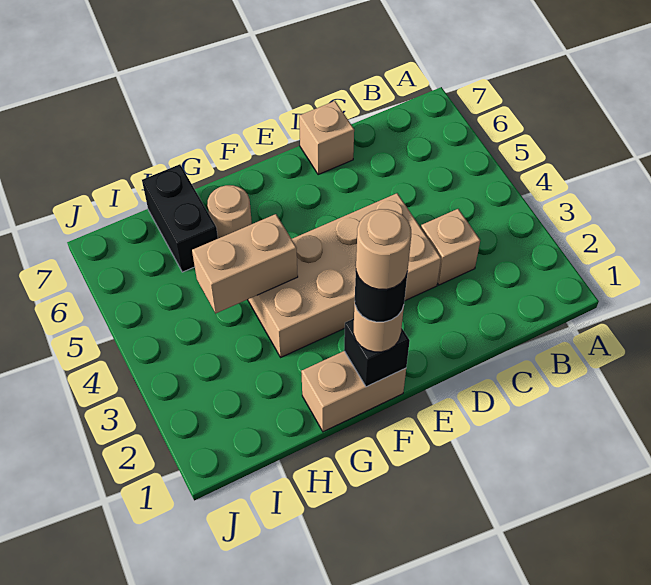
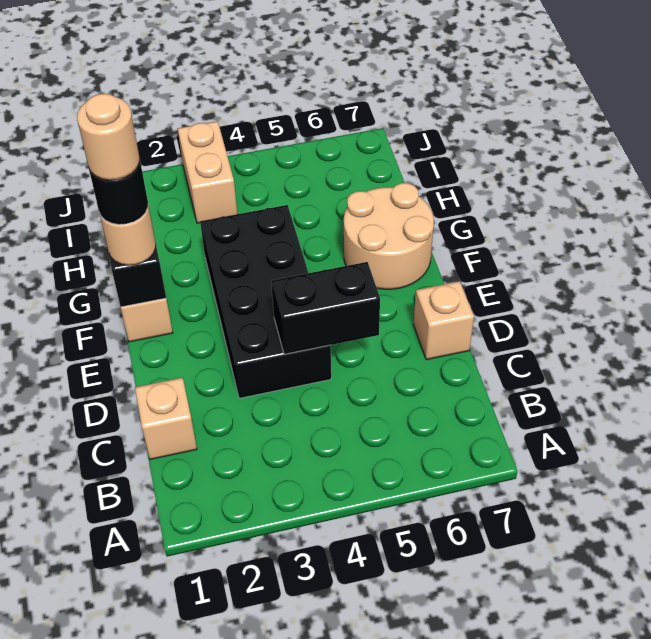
tan brick C3 level 1 -> tan brick C1 level 1
tan brick D3:G4 level 1 -> black brick D3:G4 level 1
tan brick G4:H4 level 2 -> tan brick I3:J3 level 1
tan round brick G6 level 1 -> tan round brick F6:G7 level 1
black brick H6:H7 level 1 -> black brick D4:D5 level 2

